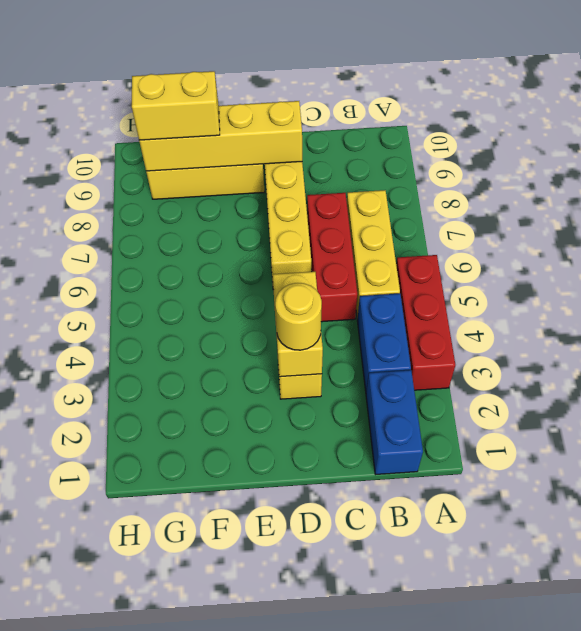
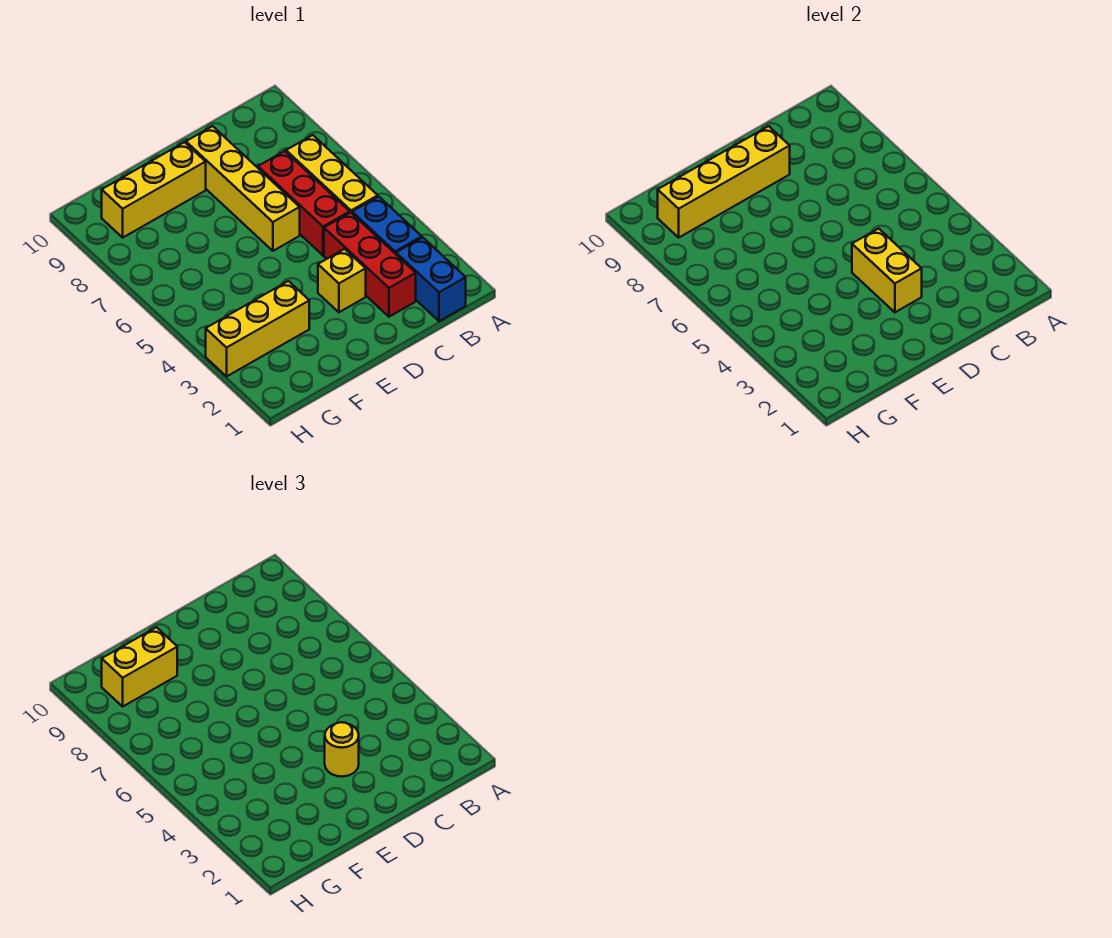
red brick A3:A5 level 1 -> red brick C2:C4 level 1
none -> yellow brick F3:H3 level 1

